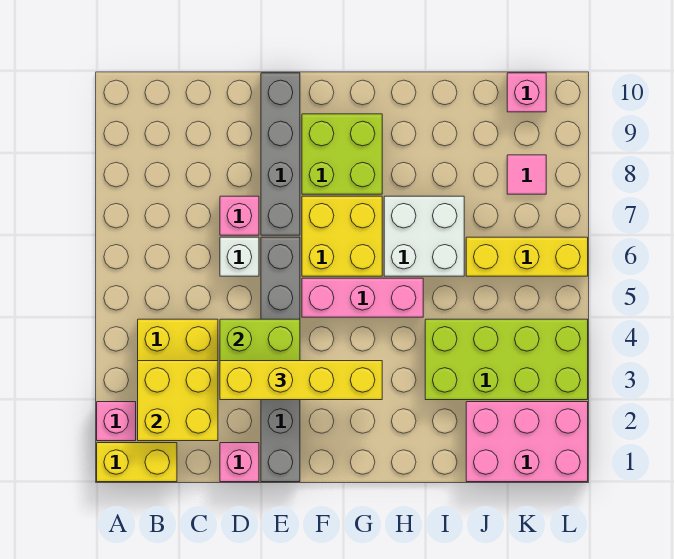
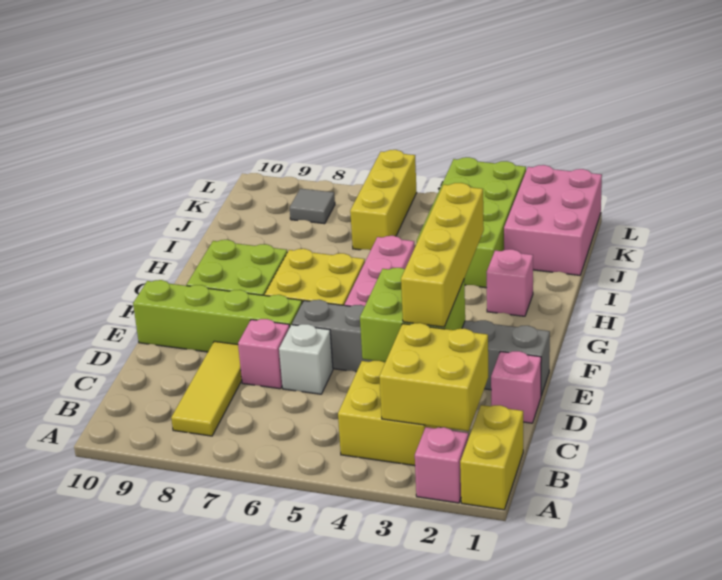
none -> yellow tile B8:D8 level 1
grey brick E7:E10 level 1 -> lime brick E7:E10 level 1
white brick H6:I7 level 1 -> none
pink tile K8 level 1 -> grey tile K8 level 1
pink brick K10 level 1 -> pink brick H2 level 1

